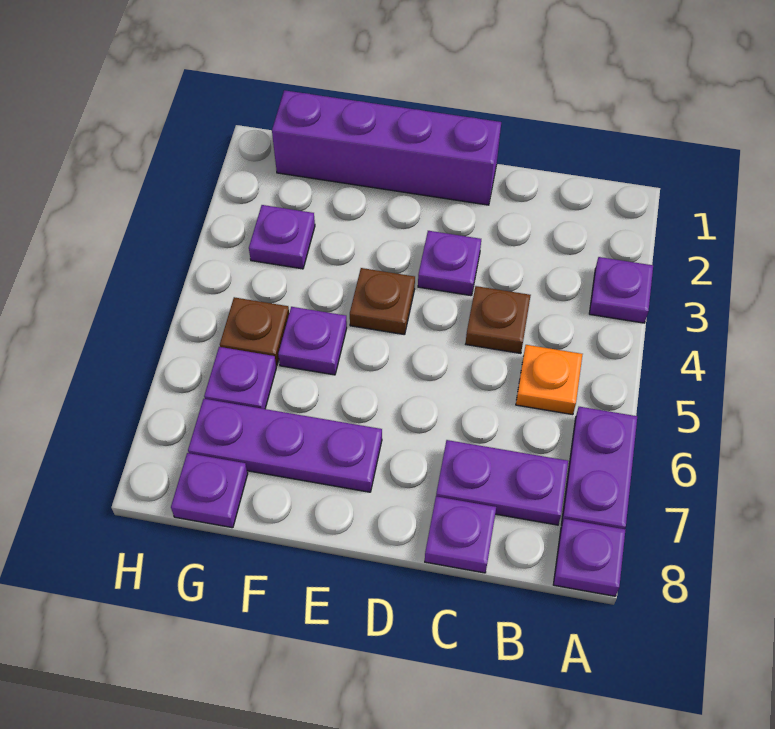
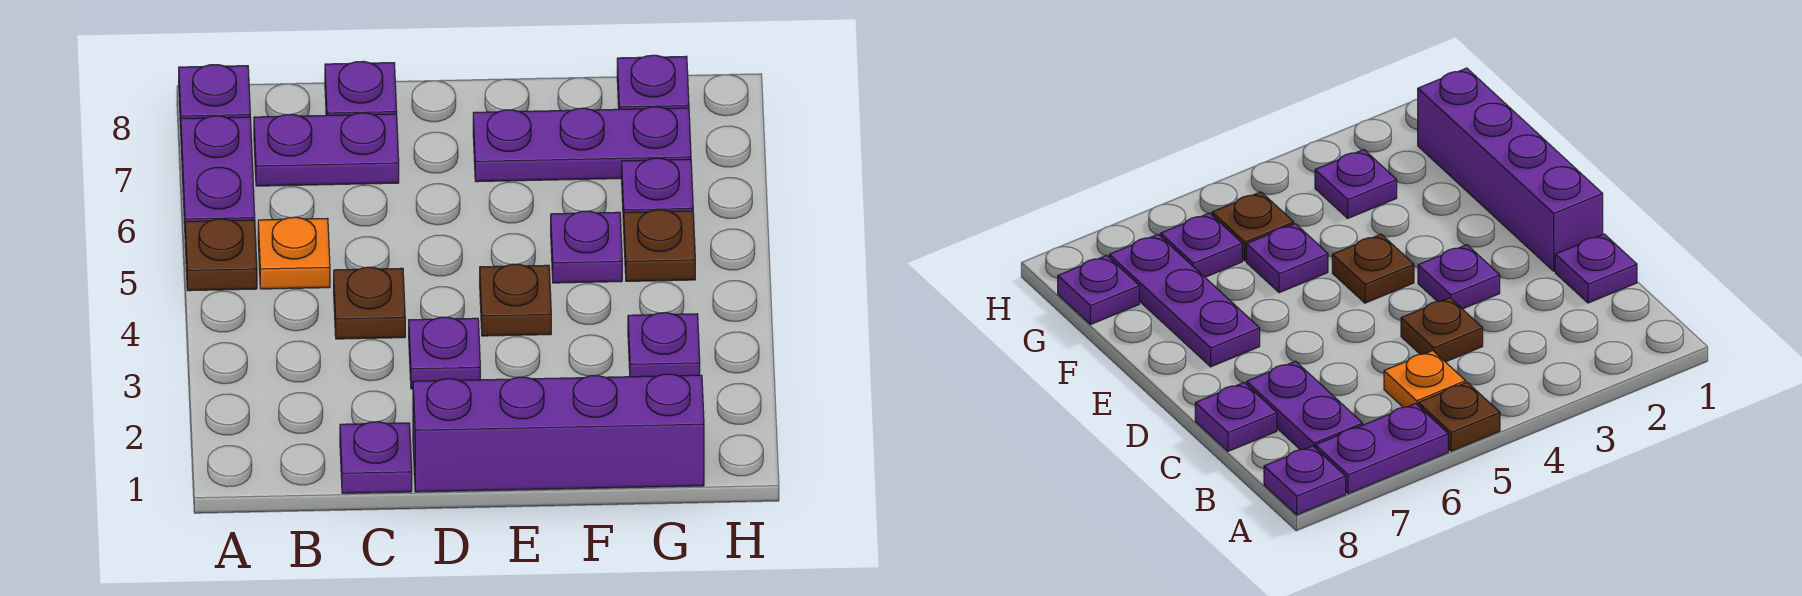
purple plate A3 level 1 -> purple plate C1 level 1
none -> brown plate A5 level 1

